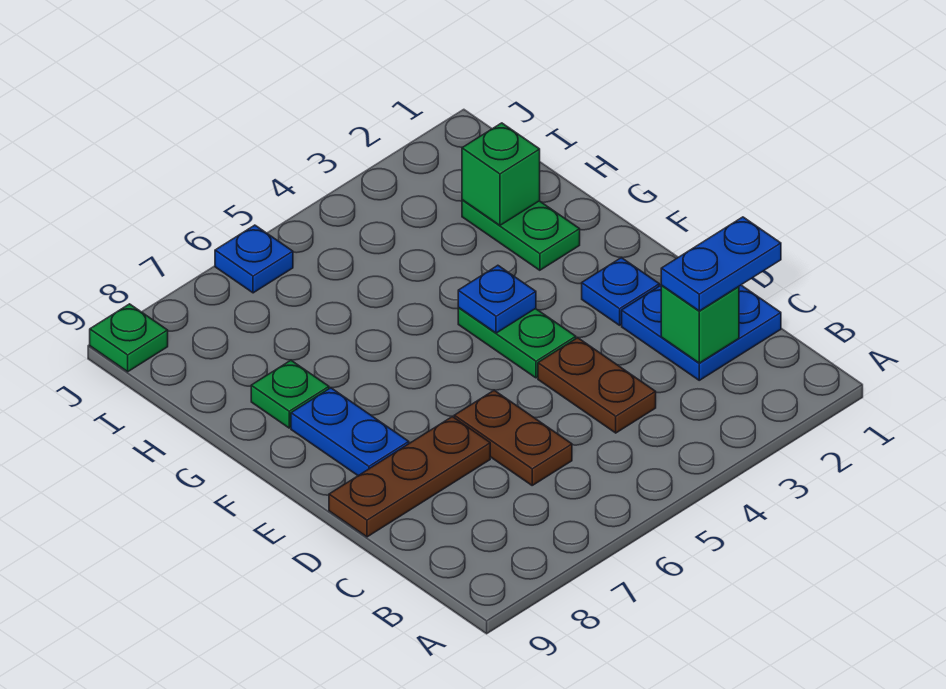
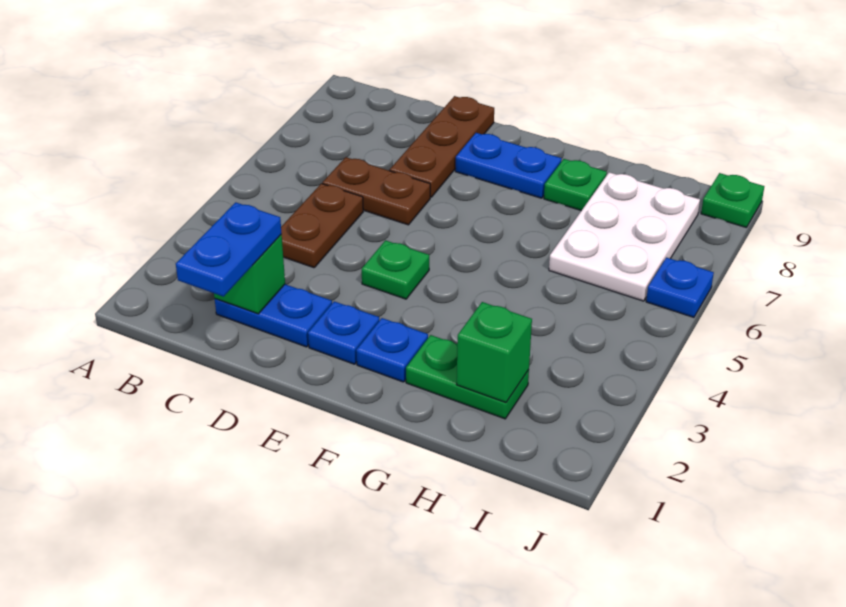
blue plate C1:D2 level 1 -> blue plate C2:D2 level 1
brown plate C4:D4 level 1 -> brown plate C4:C5 level 1
green plate E4:F4 level 1 -> green plate E4 level 1
blue plate F4 level 2 -> blue plate F2 level 1
none -> white plate H6:I8 level 1

